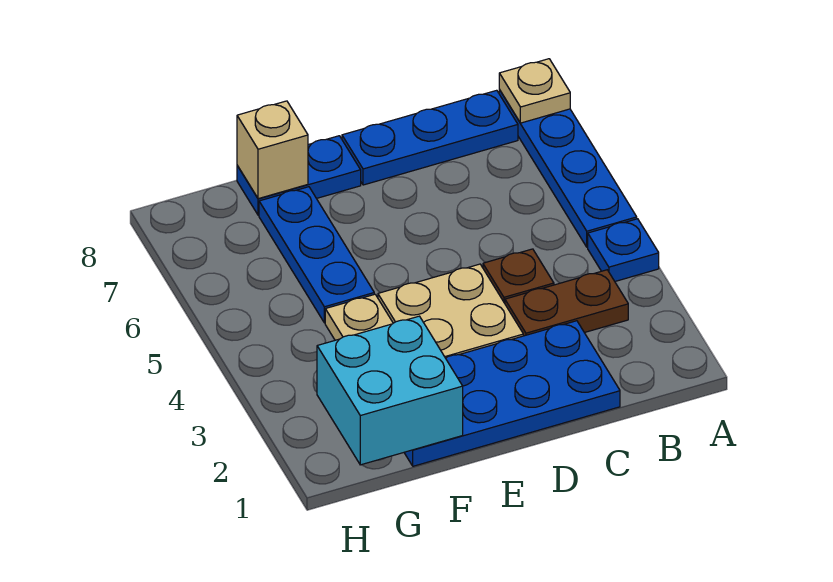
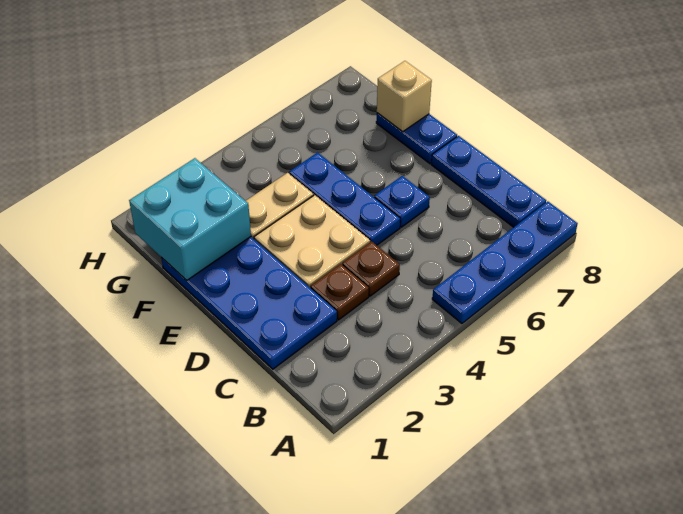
blue plate A4 level 1 -> blue plate D6 level 1
tan plate A8 level 2 -> none
brown plate B3:C3 level 1 -> brown plate C3 level 1
blue plate F5:F7 level 1 -> blue plate D5:F5 level 1

